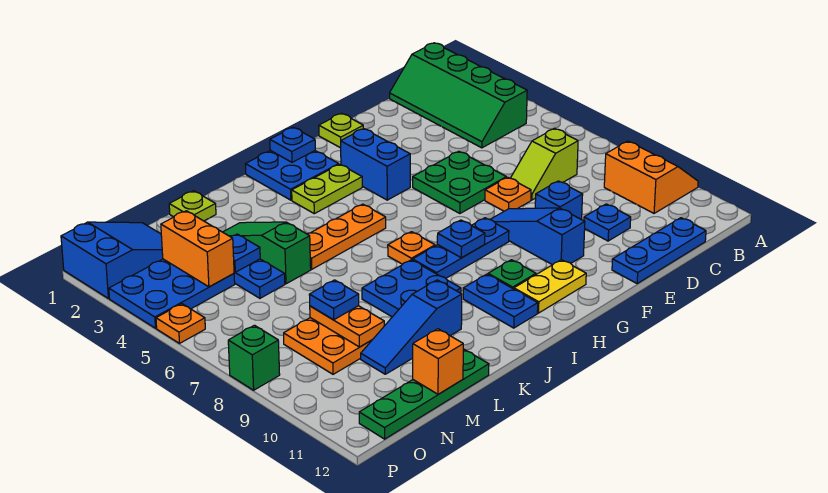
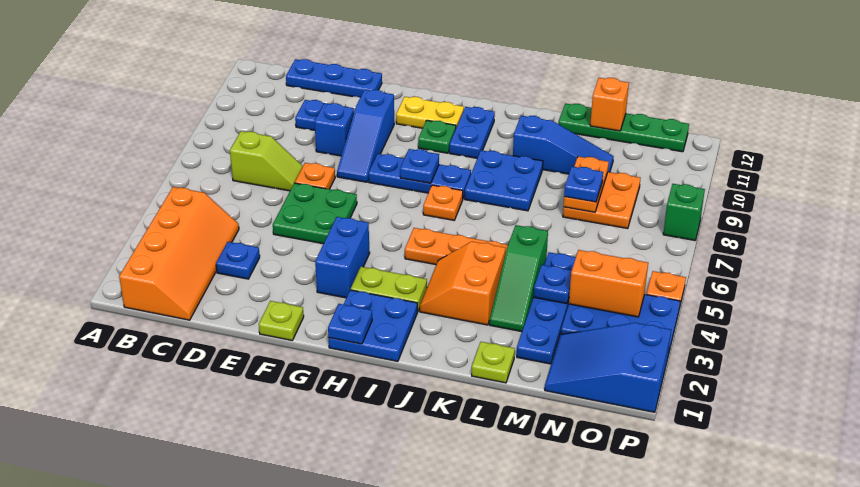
orange slope A9:B10 level 1 top B -> orange slope J3:K4 level 1 top K
green slope B1:C4 level 1 top B -> orange slope B1:C4 level 1 top B
none -> blue plate D3 level 1
orange brick N3:N4 level 2 -> orange brick N4:O4 level 2

